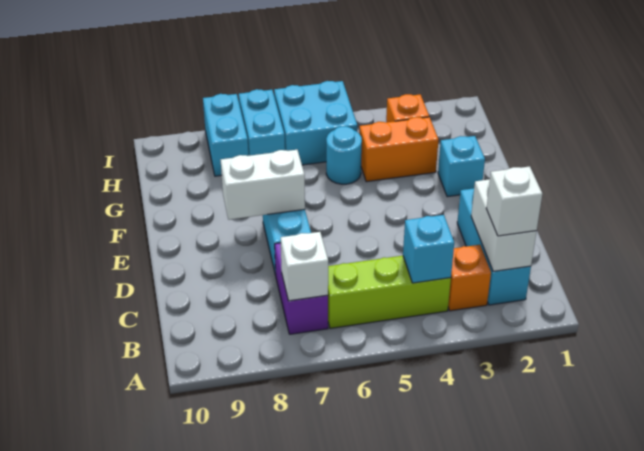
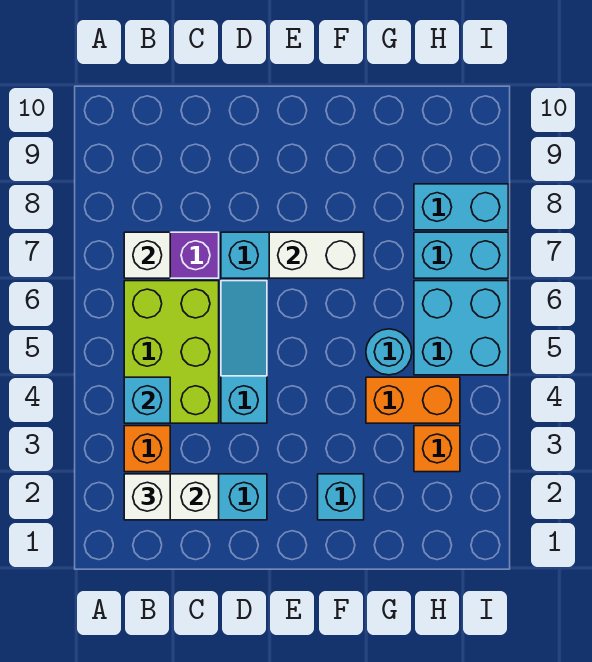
lime brick B4:B6 level 1 -> lime brick B4:C6 level 1
none -> cyan slope D4:D6 level 1 top 4
white brick E7:E8 level 2 -> white brick E7:F7 level 2
orange brick G3:G4 level 1 -> orange brick G4:H4 level 1

